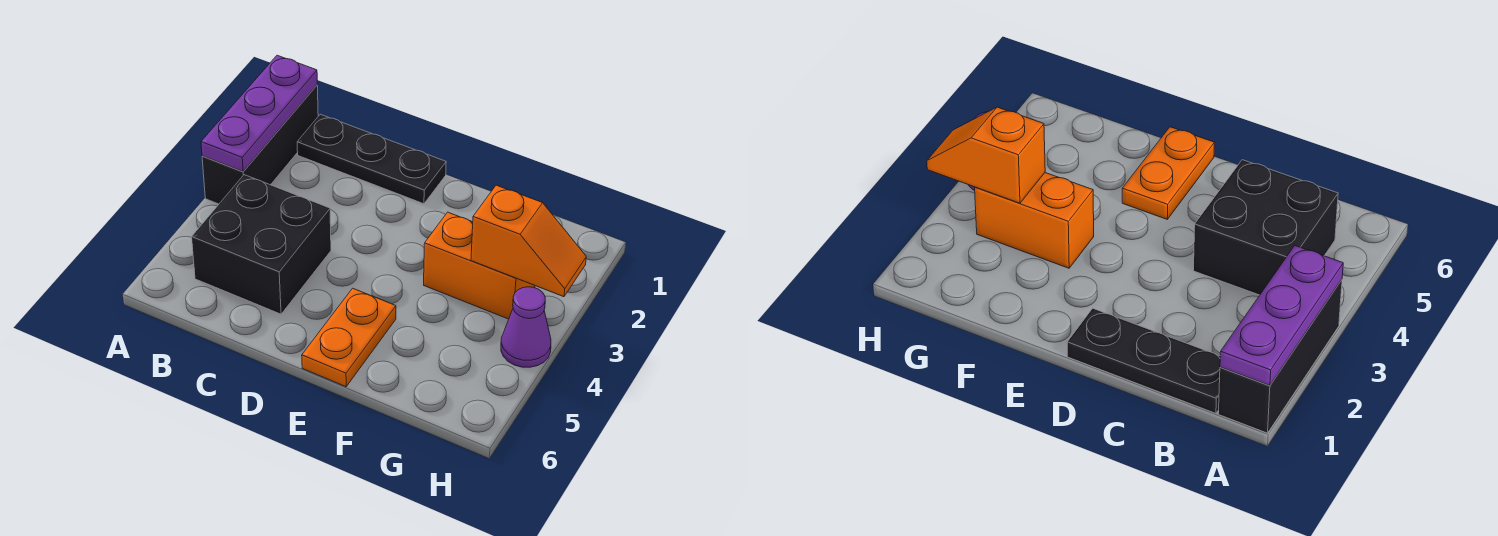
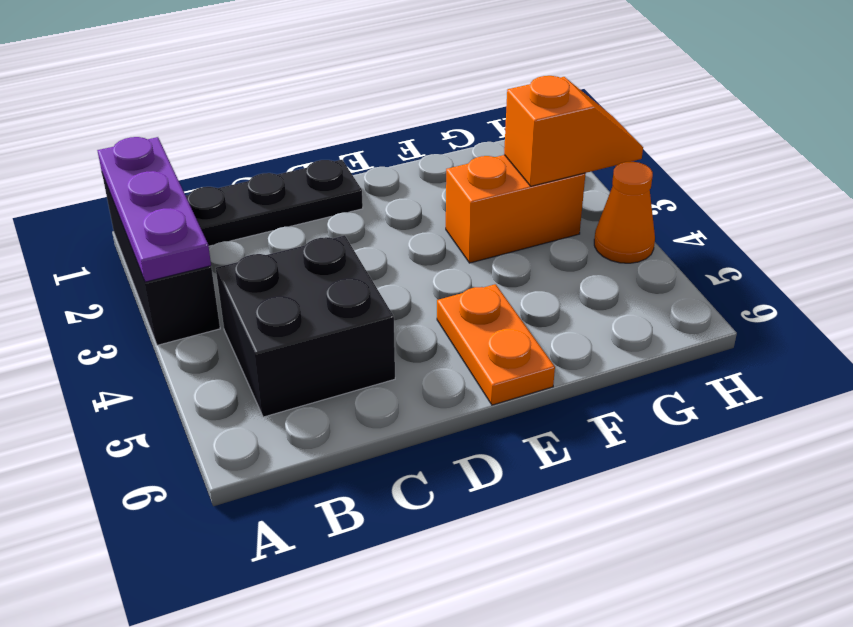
purple cone H4 level 1 -> orange cone H4 level 1

